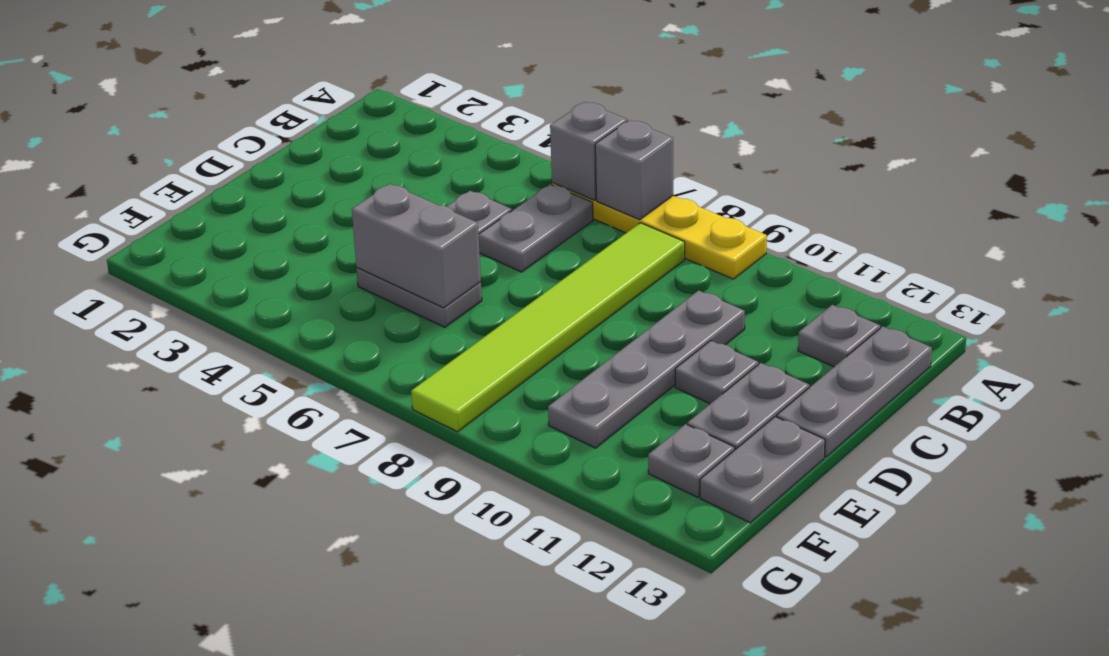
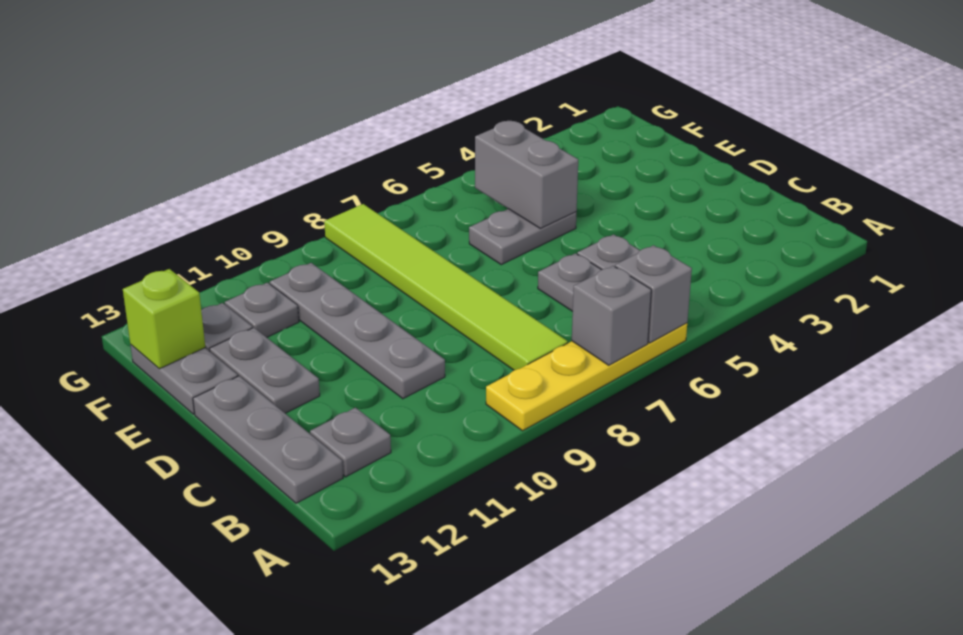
grey plate D11 level 1 -> grey plate F11 level 1
grey brick E5:E6 level 2 -> grey brick E5:F5 level 2
none -> lime brick F13 level 2

